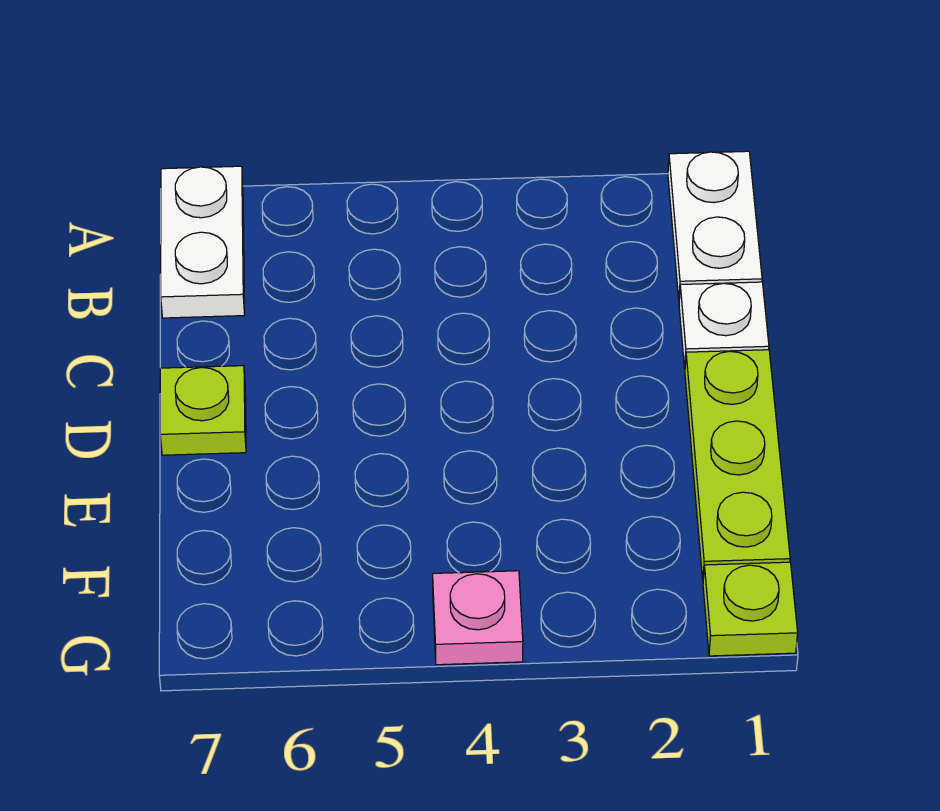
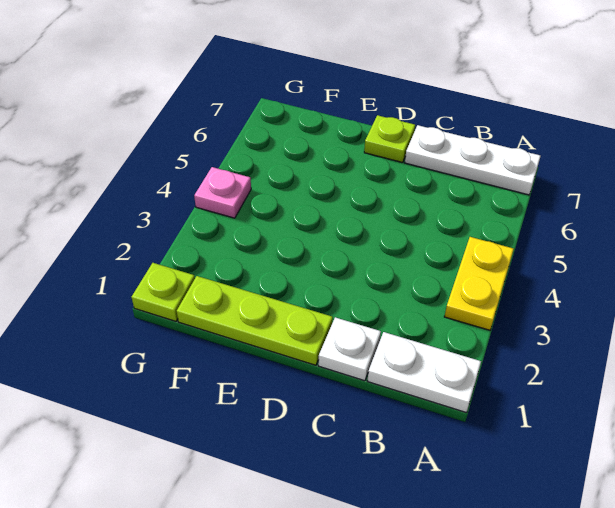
none -> yellow plate A3:A4 level 1
white plate A7:B7 level 1 -> white plate A7:C7 level 1

